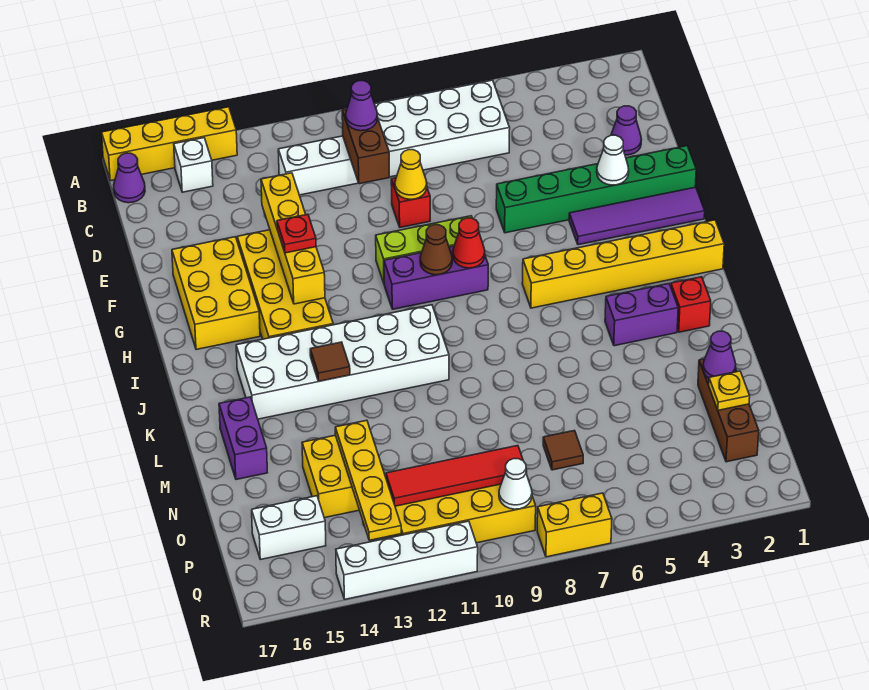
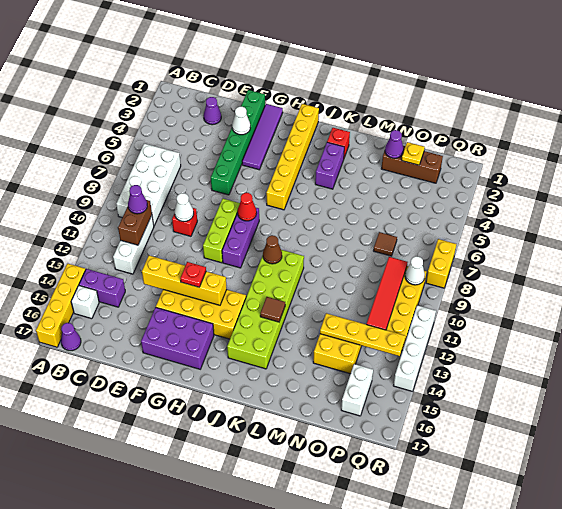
brown brick C10:D10 level 2 -> brown brick C10:C11 level 2
yellow cone E9 level 2 -> white cone E9 level 2
yellow brick F15:H16 level 1 -> purple brick F15:H16 level 1
brown cone H9 level 2 -> brown cone J10 level 2
white brick J10:K15 level 1 -> lime brick J10:K15 level 1
purple brick L16:M16 level 1 -> purple brick B14:C14 level 1

